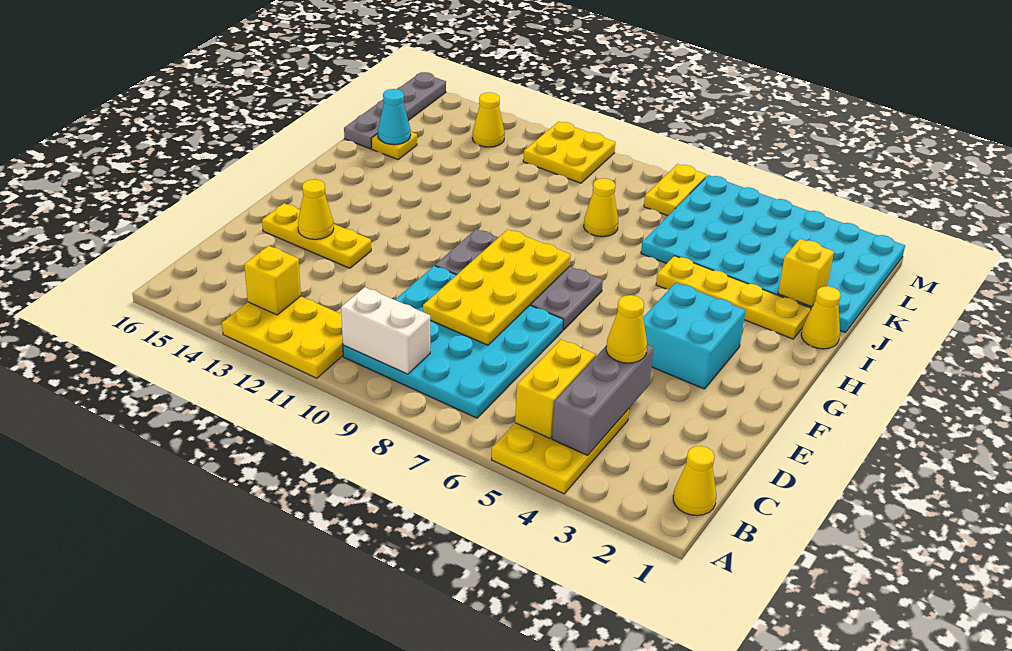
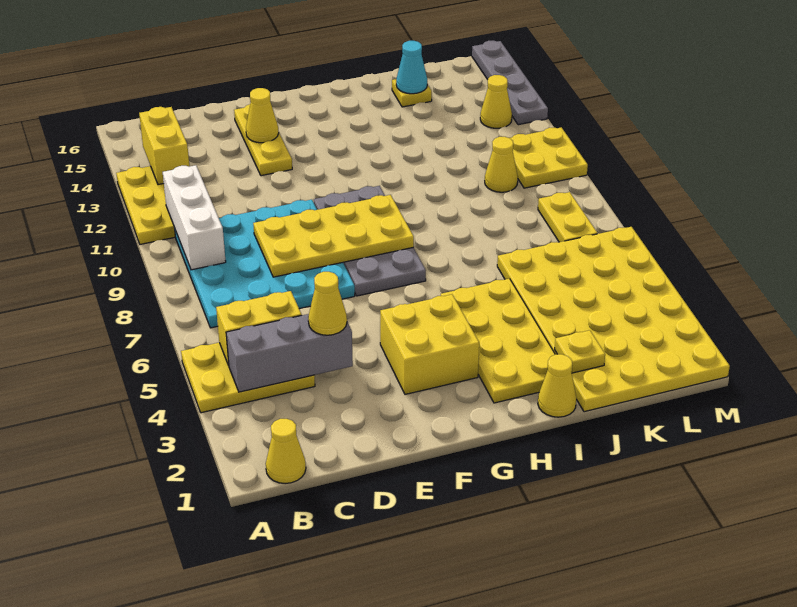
white brick B9:B10 level 2 -> white brick B9:B11 level 2
yellow brick B13 level 2 -> yellow brick B13:B14 level 2
cyan brick F3:G4 level 1 -> yellow brick F3:G4 level 1
yellow plate I2:I5 level 1 -> yellow plate H2:I5 level 1
cyan plate J1:M6 level 1 -> yellow plate J1:M6 level 1
yellow brick J2 level 2 -> yellow plate J2 level 2
yellow cone J8 level 1 -> yellow cone K10 level 1
grey plate J16:M16 level 1 -> grey plate M13:M16 level 1
yellow plate L7:M7 level 1 -> yellow plate L7:L8 level 1

